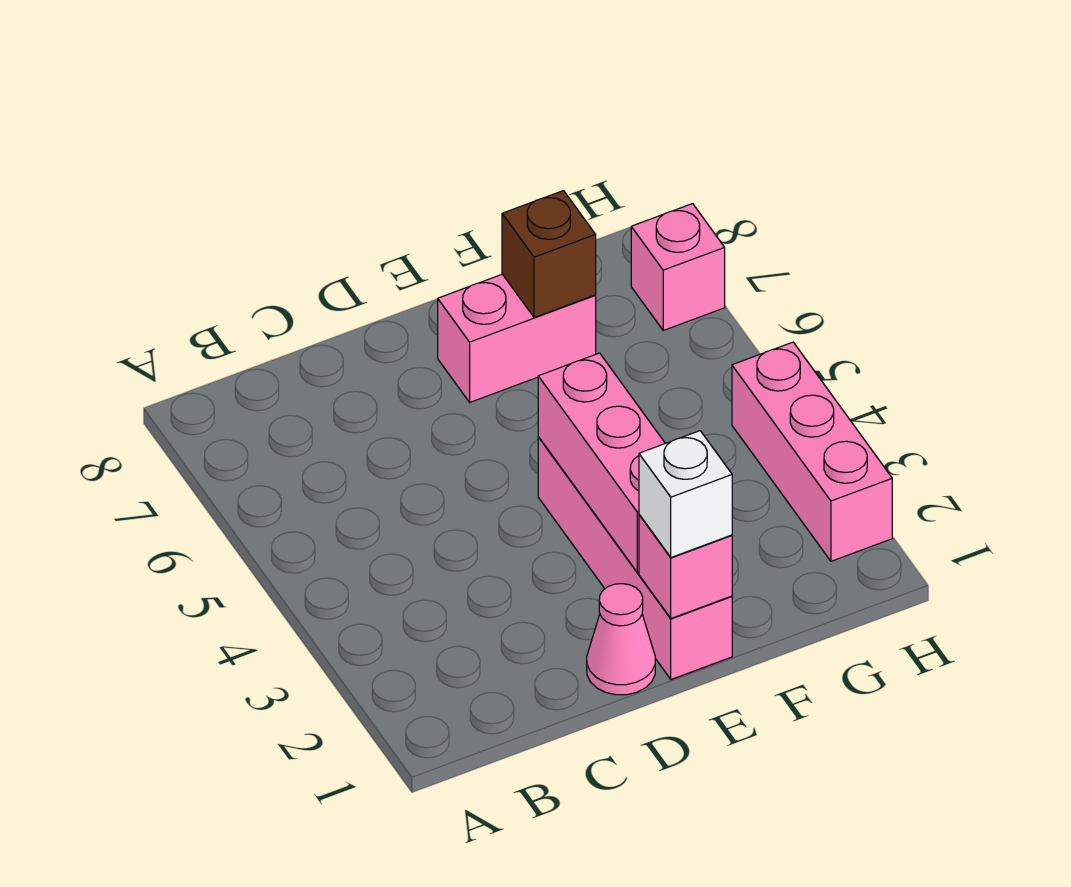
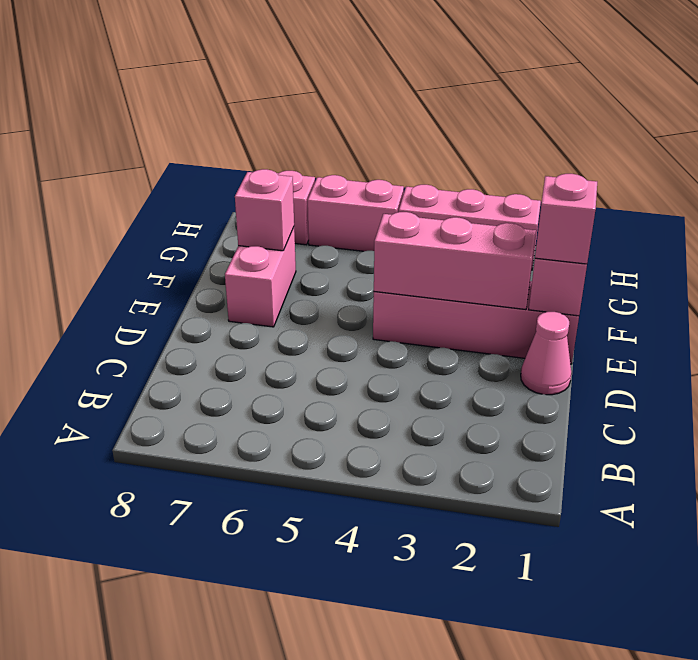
white brick E1 level 3 -> pink brick E1 level 3
brown brick F7 level 2 -> pink brick F7 level 2
none -> pink brick H5:H6 level 1

